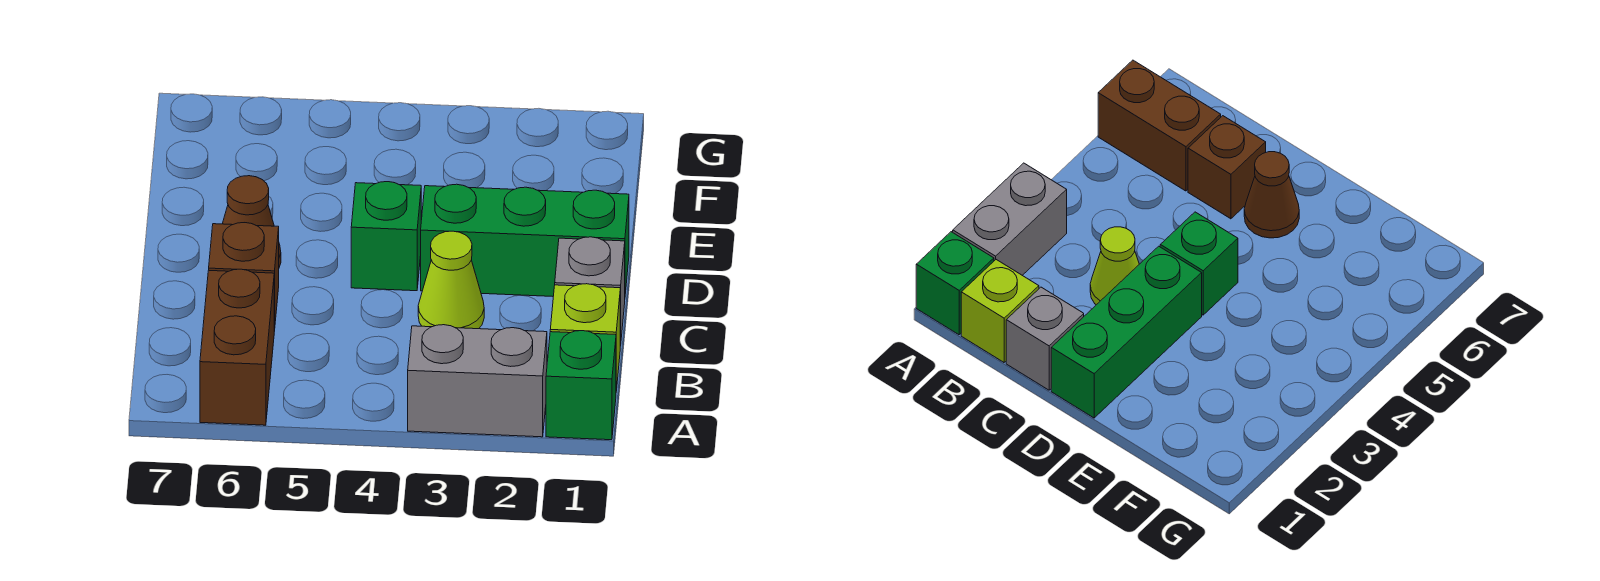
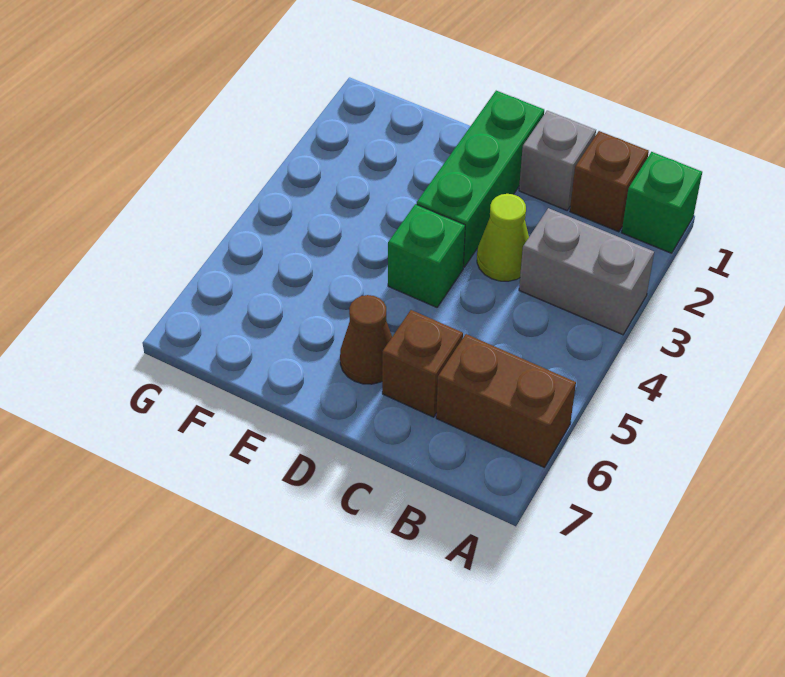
grey brick A2:A3 level 1 -> grey brick A3:B3 level 1
lime brick B1 level 1 -> brown brick B1 level 1

